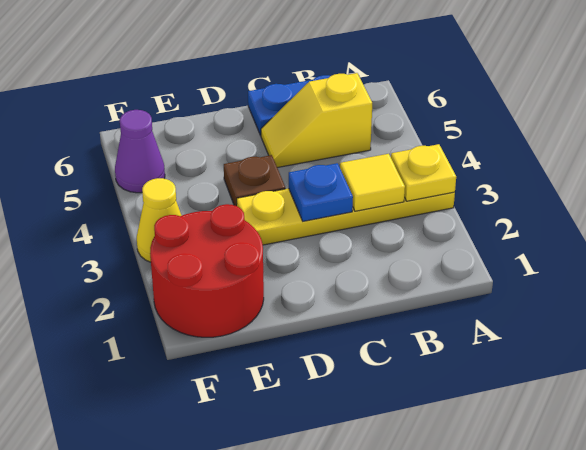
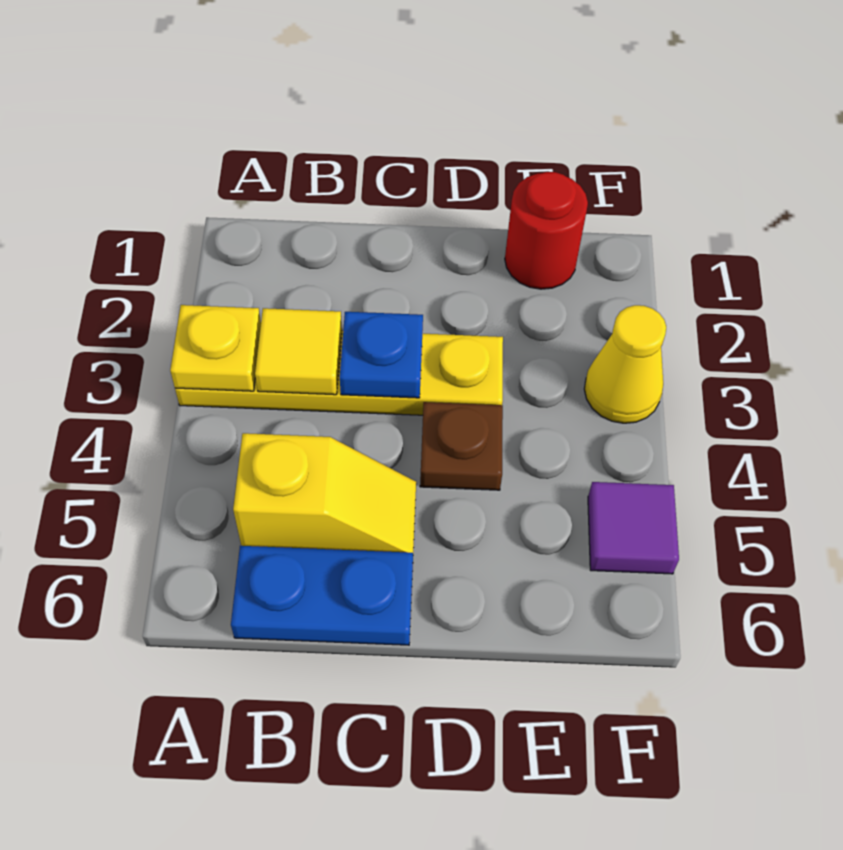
red round brick E1:F2 level 1 -> red round brick E1 level 1
purple cone F5 level 1 -> purple tile F5 level 1

